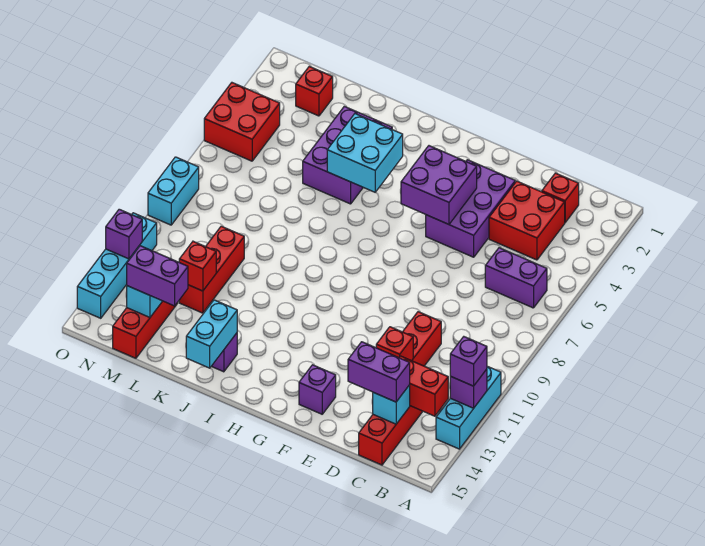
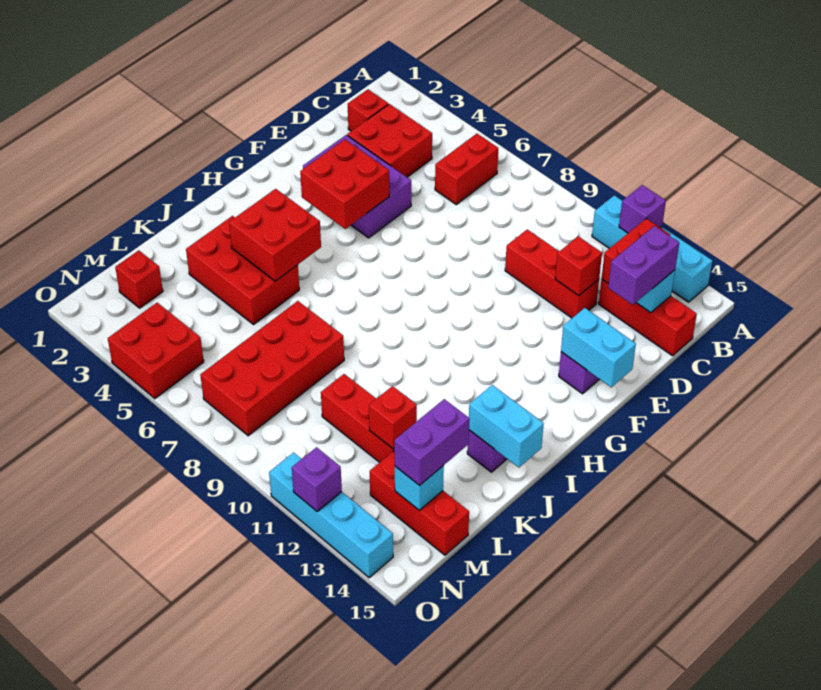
cyan brick A11:A13 level 1 -> cyan brick A11:A14 level 1
purple brick A12 level 3 -> none
purple brick B6:C6 level 1 -> red brick B6:C6 level 1
purple brick F4:G5 level 2 -> red brick F4:G5 level 2
cyan brick I4:J5 level 2 -> red brick I4:J5 level 2
purple brick J3:K5 level 1 -> red brick J3:K5 level 1
none -> red brick K7:N8 level 1
cyan brick O8:O9 level 1 -> cyan brick F14:F15 level 2

